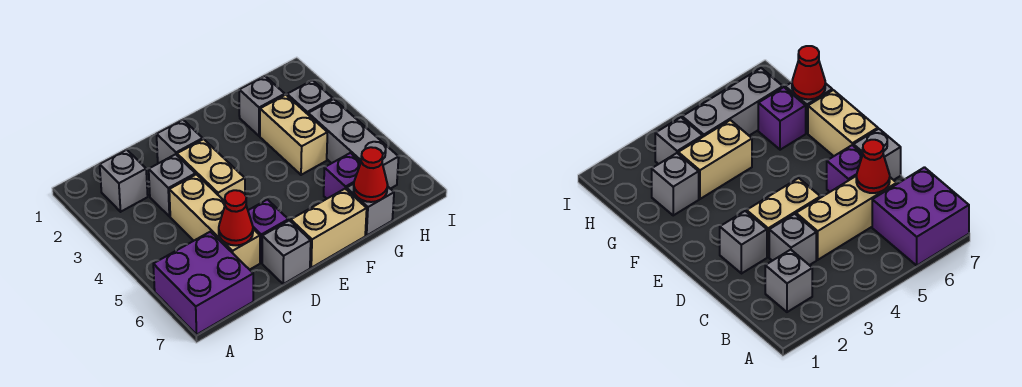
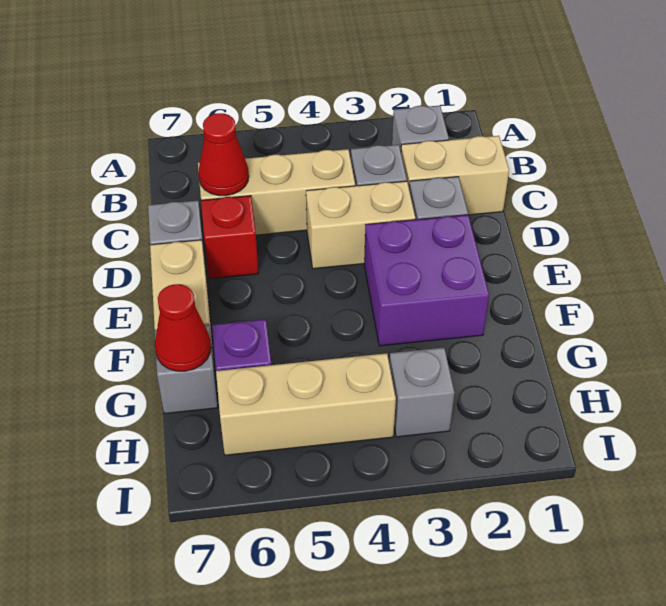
purple brick A6:B7 level 1 -> purple brick E2:F3 level 1
purple brick D6 level 1 -> red brick D6 level 1
grey brick G2 level 1 -> none
tan brick G3:G4 level 1 -> tan brick C1:C2 level 1
grey brick H4:H6 level 1 -> tan brick H4:H6 level 1

